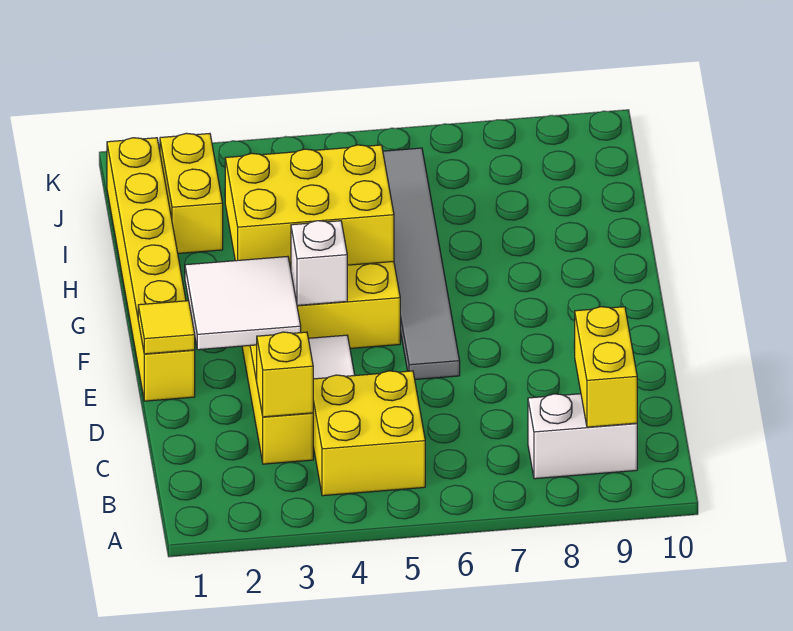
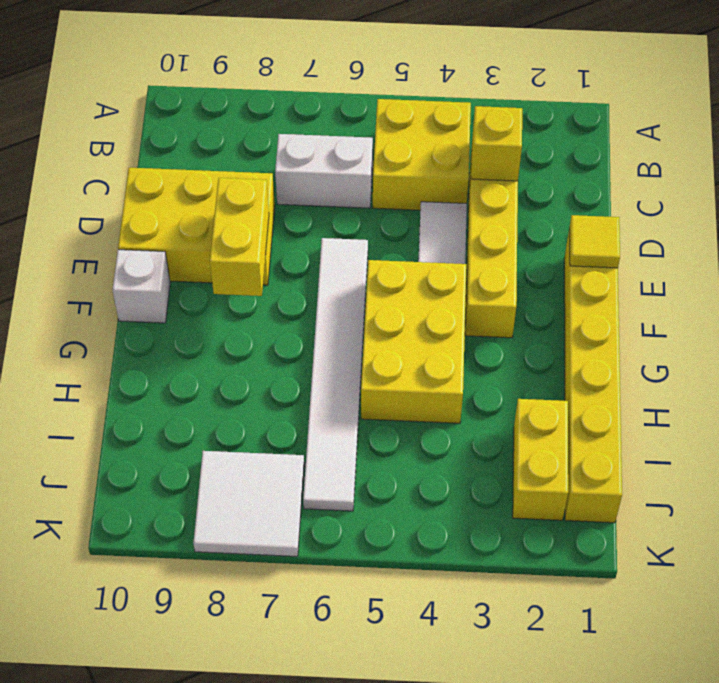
white brick B8:B9 level 1 -> white brick C6:C7 level 1
yellow brick B9:C9 level 2 -> yellow brick E8:F8 level 2
white tile E2:F3 level 2 -> white tile J7:K8 level 1
grey tile E6:J6 level 1 -> white tile E6:J6 level 1
white brick F4 level 2 -> white brick F10 level 1
yellow brick G3:H5 level 2 -> yellow brick D8:E10 level 1

